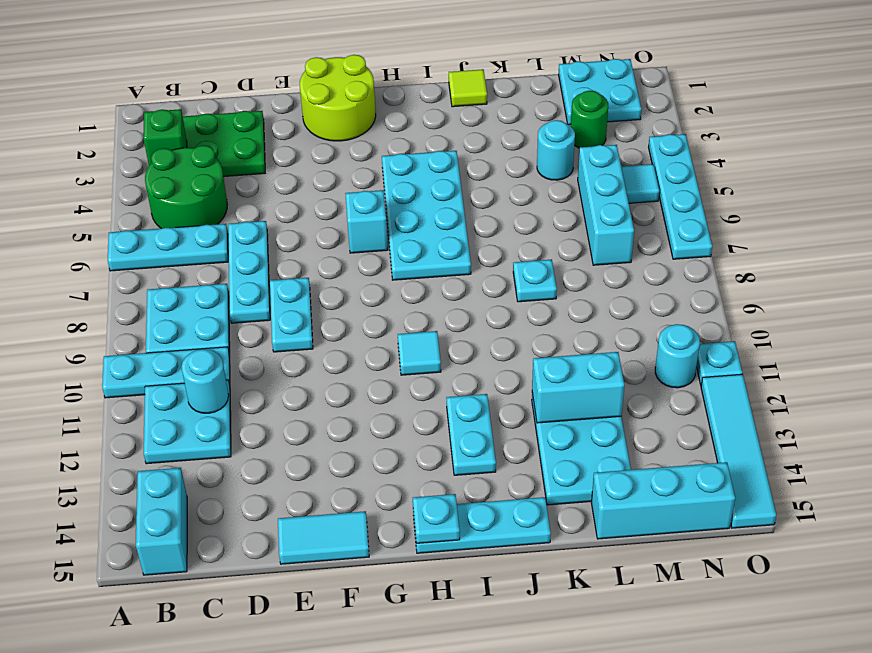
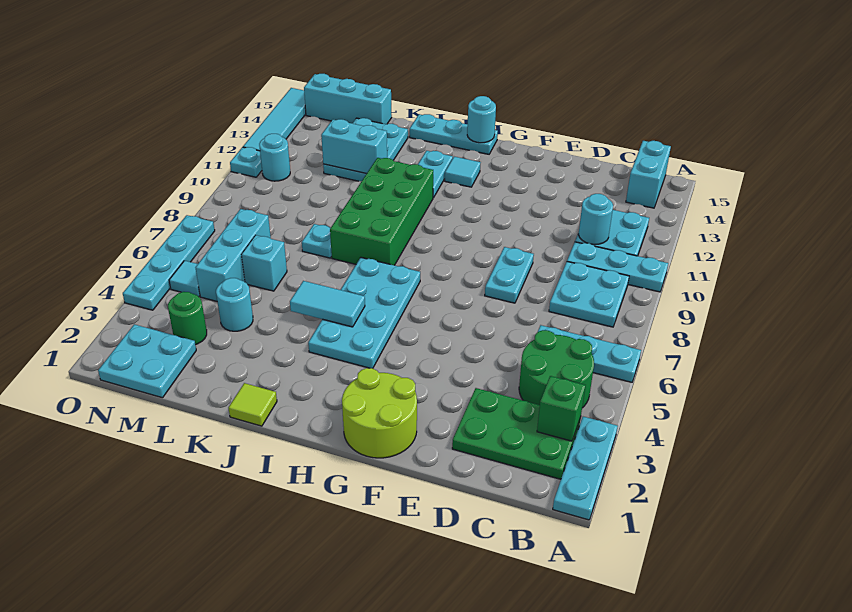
cyan plate D6:D8 level 1 -> cyan plate A1:A3 level 1
cyan tile E15:F15 level 1 -> cyan tile I5:J5 level 2
cyan brick G6 level 1 -> cyan brick L6 level 1
cyan tile H10 level 1 -> cyan tile H13 level 1
cyan plate H15 level 2 -> cyan round brick H15 level 2
none -> green brick I8:J11 level 1

